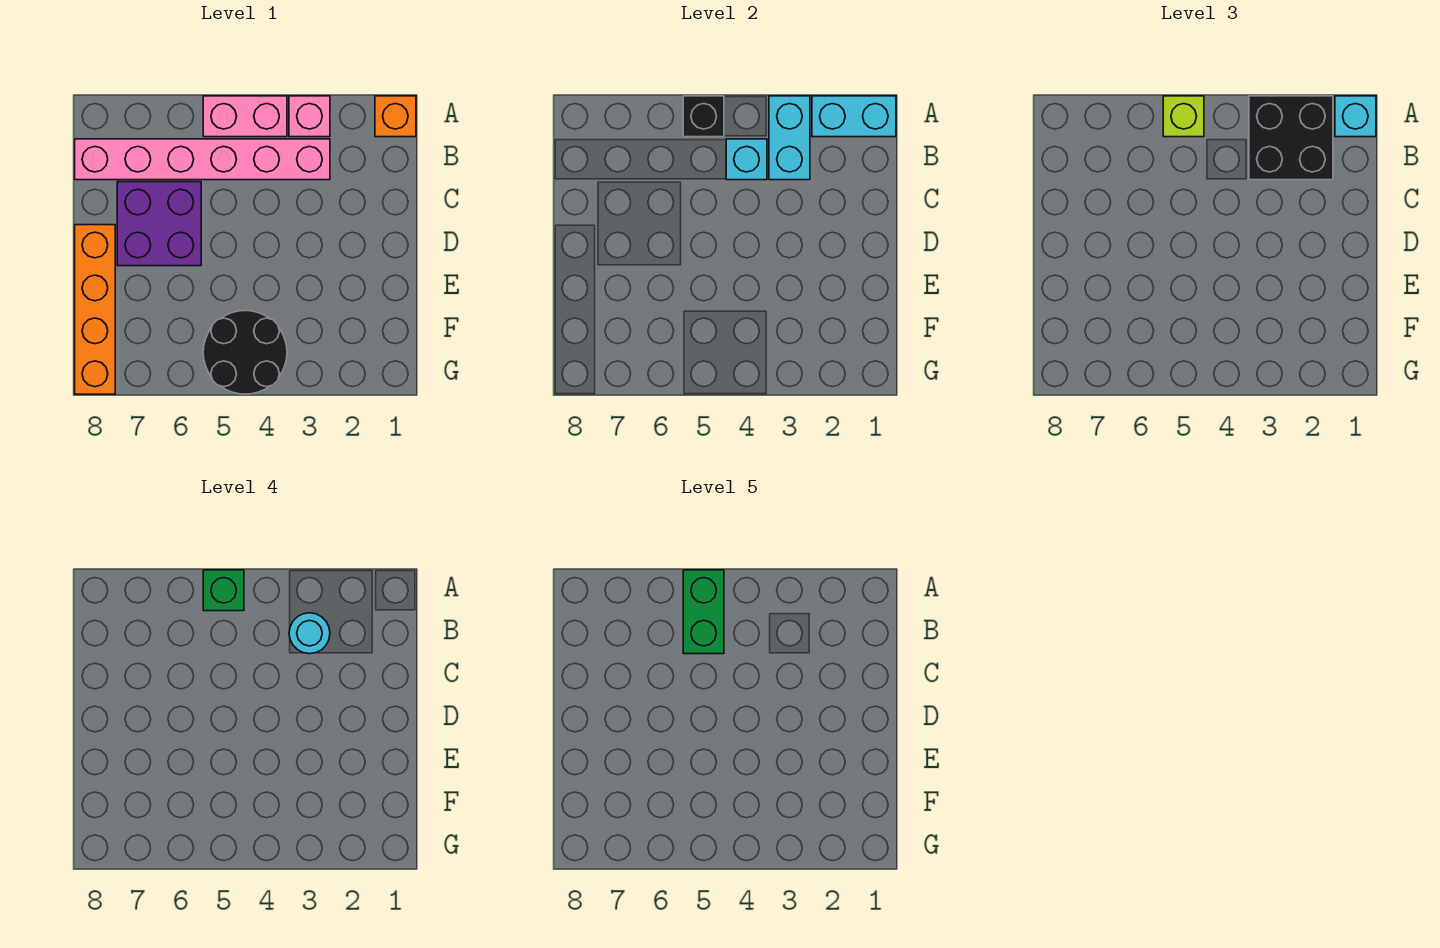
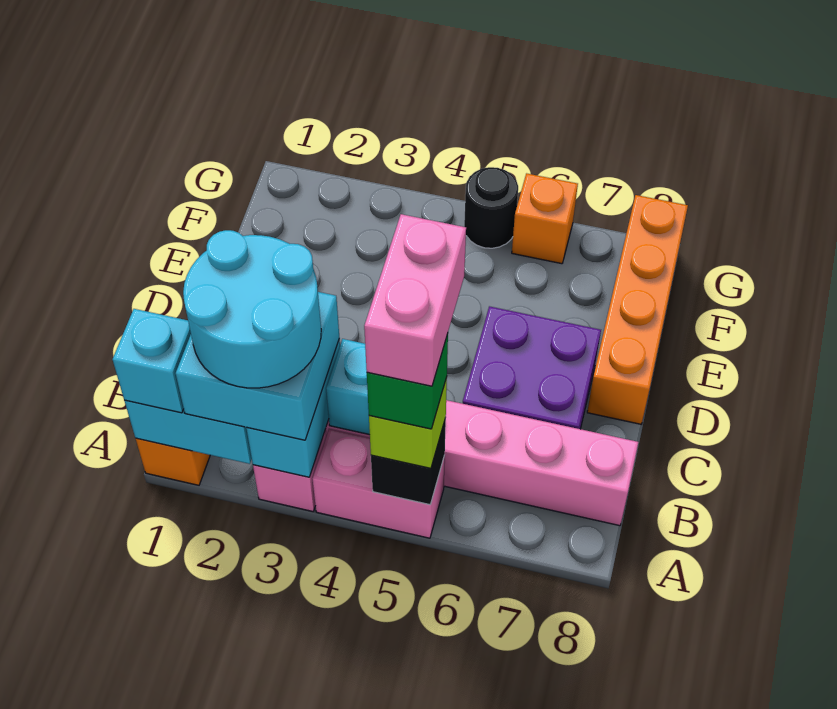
black brick A2:B3 level 3 -> cyan brick A2:B3 level 3
green brick A5:B5 level 5 -> pink brick A5:B5 level 5
cyan round brick B3 level 4 -> cyan round brick A2:B3 level 4
black round brick F4:G5 level 1 -> black round brick G5 level 1
none -> orange brick G6 level 1

